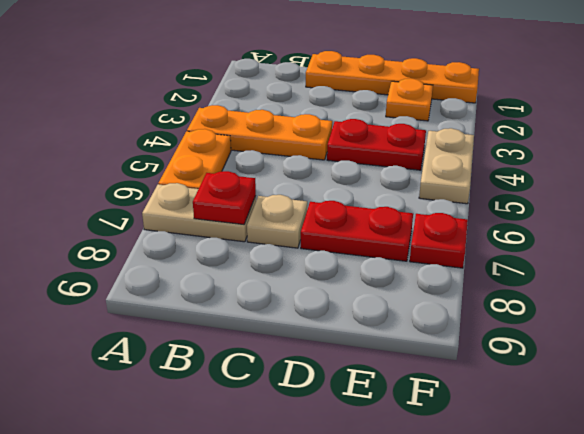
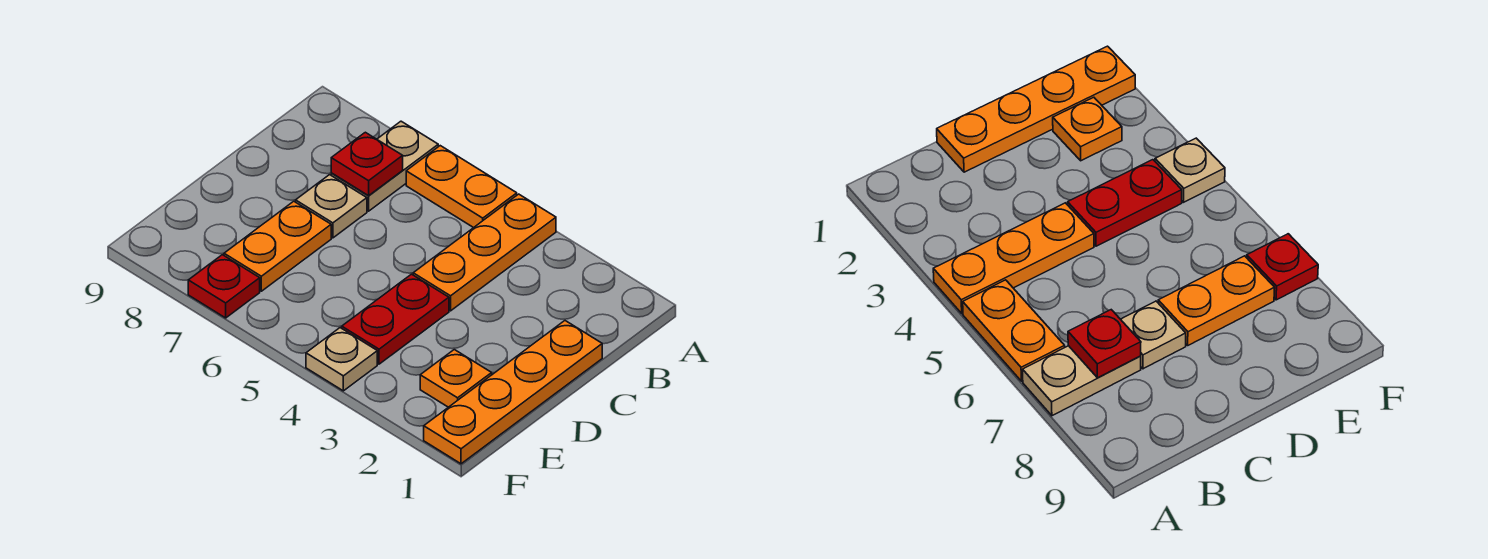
red plate D7:E7 level 1 -> orange plate D7:E7 level 1
tan plate F4:F5 level 1 -> tan plate F4 level 1

